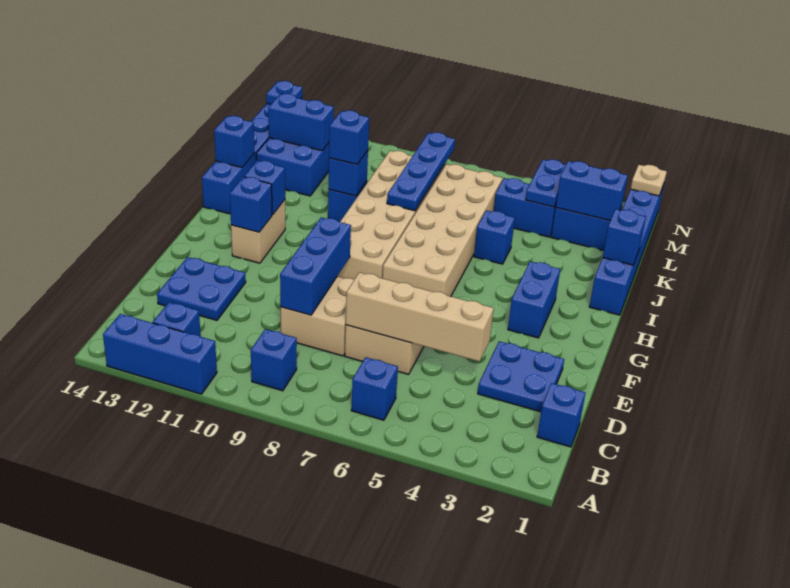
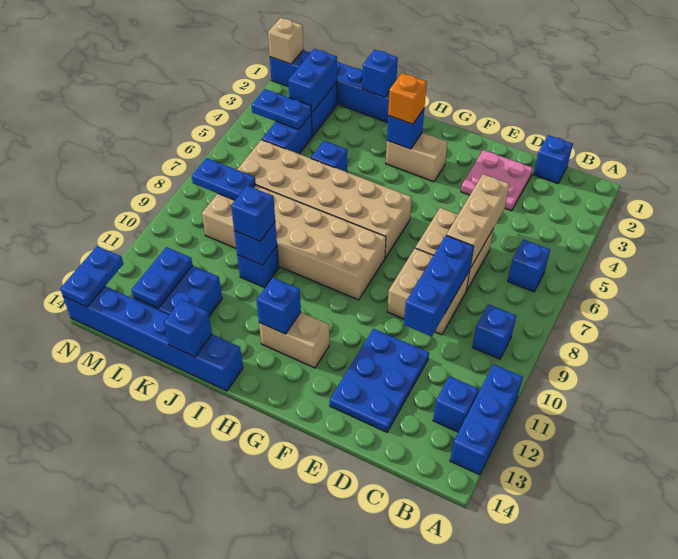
blue plate D2:E3 level 1 -> pink plate D2:E3 level 1
tan brick D4:D7 level 2 -> tan brick D5:D7 level 2
blue brick D9:F9 level 2 -> blue brick D8:D10 level 2
blue plate D12:E13 level 1 -> blue plate D11:E13 level 1
blue brick G3:H3 level 1 -> tan brick G3:H3 level 1
blue brick G12 level 2 -> blue brick H3 level 2
none -> orange brick H3 level 3
blue plate J8:M8 level 2 -> blue plate L8:M8 level 2
blue brick L12:L13 level 2 -> blue plate L12:L13 level 2
tan plate N1 level 2 -> tan brick N1 level 2
blue plate N14 level 2 -> blue plate N13:N14 level 2

